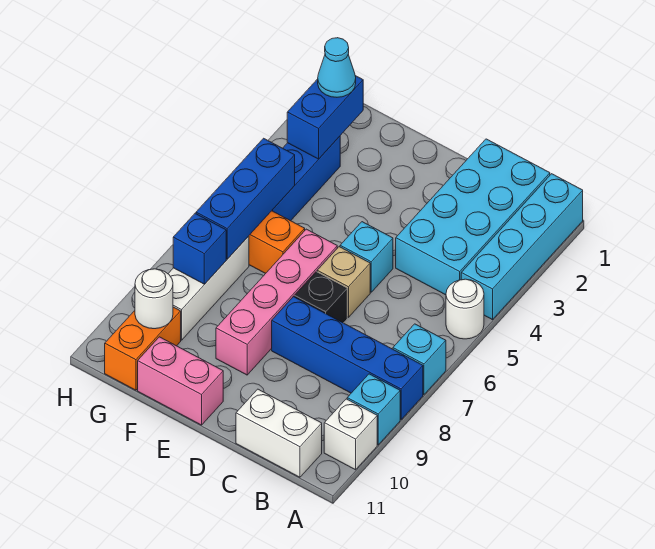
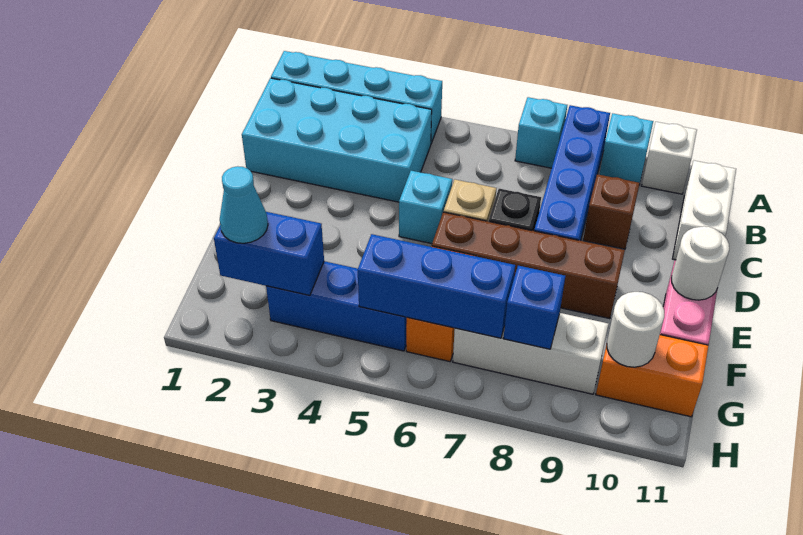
white round brick A5 level 1 -> white round brick E11 level 2
none -> brown brick C9 level 1
pink brick E6:E9 level 1 -> brown brick E6:E9 level 1

